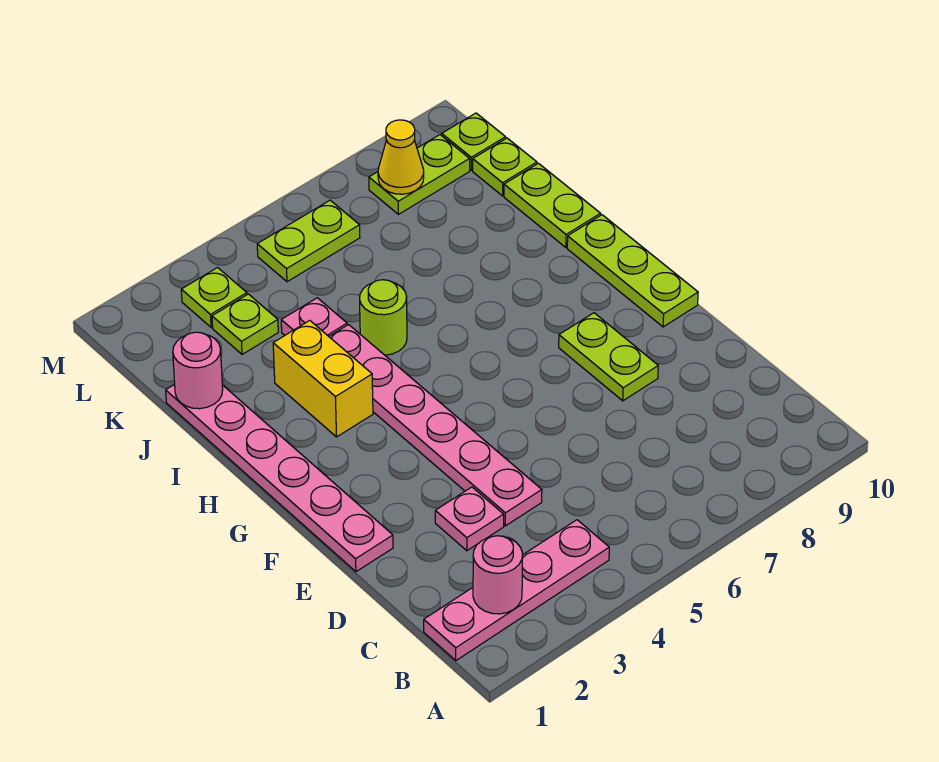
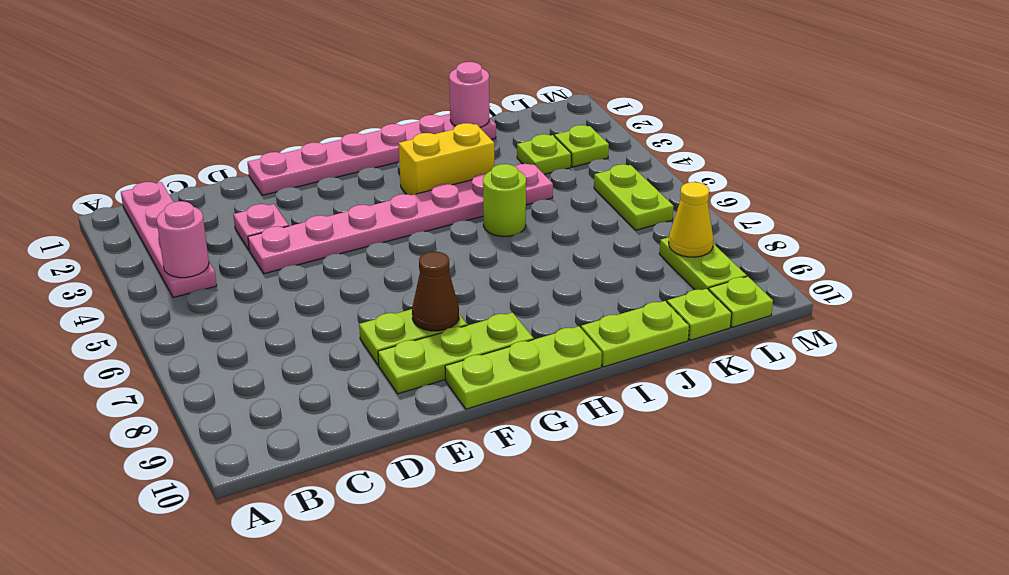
pink round brick B2 level 2 -> pink round brick B4 level 2
none -> lime plate E9:G9 level 1
none -> brown cone F8 level 2

